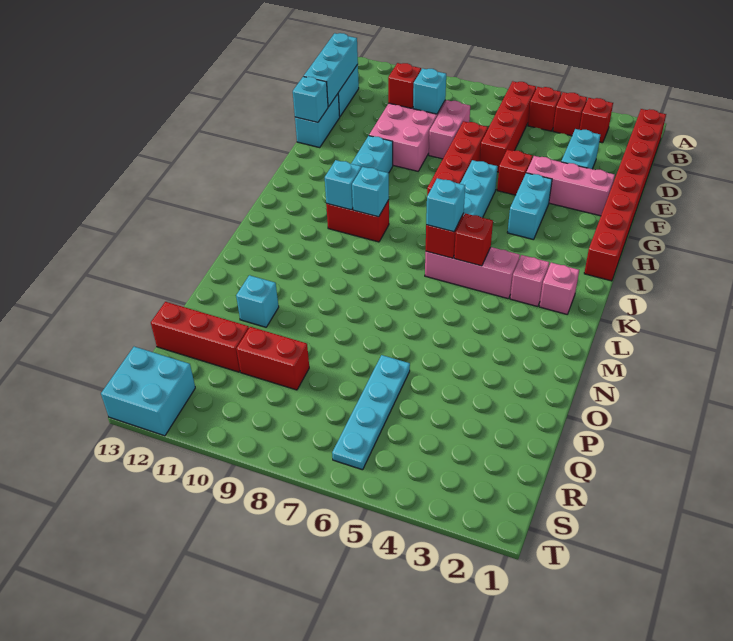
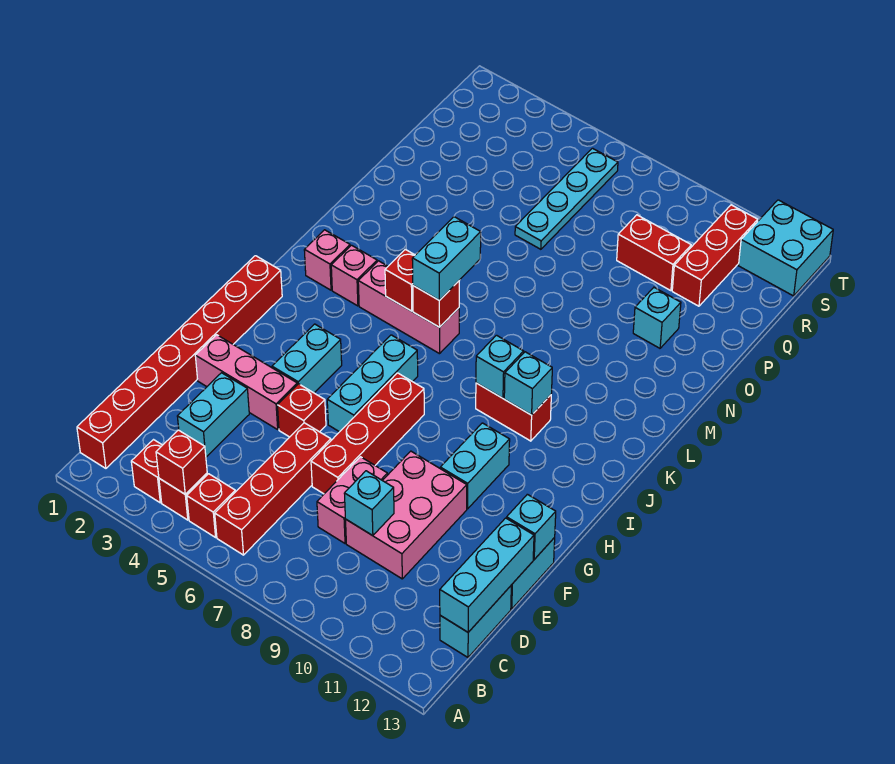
red brick D10 level 2 -> red brick B4 level 2
cyan brick K6 level 3 -> cyan brick K6:L6 level 3
red brick Q11:Q13 level 1 -> red brick Q11:S11 level 1

